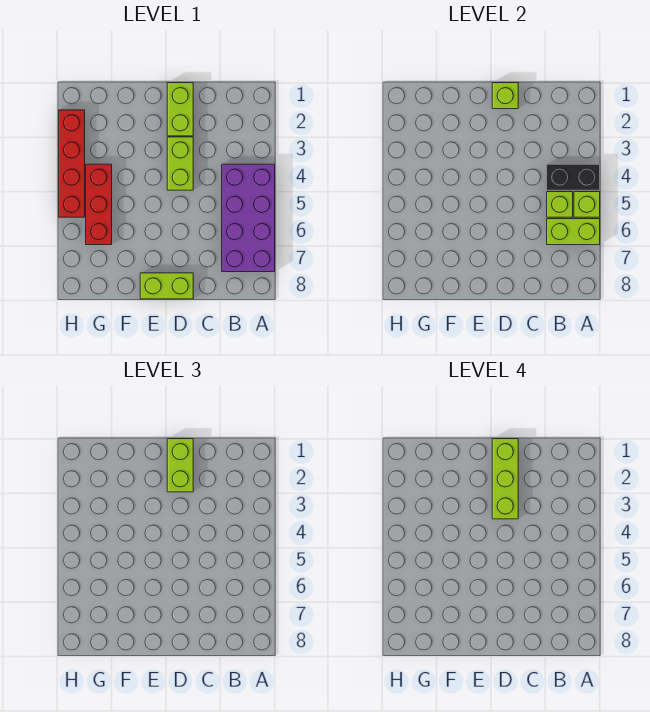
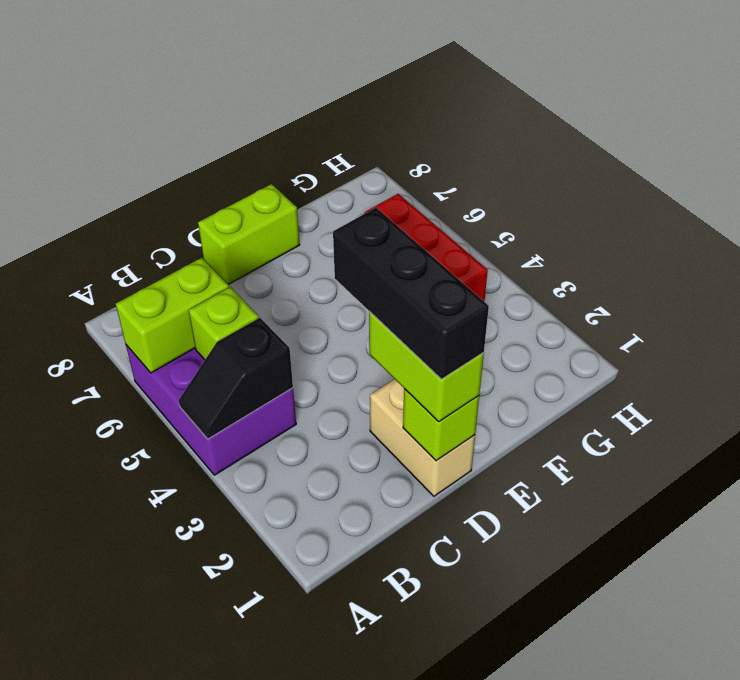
purple brick A4:B7 level 1 -> purple brick A4:B6 level 1
black brick A4:B4 level 2 -> black slope A4:B4 level 2 top B
lime brick A5 level 2 -> none
lime brick D1:D2 level 1 -> tan brick D1:D2 level 1
lime brick D1:D3 level 4 -> black brick D1:D3 level 4
lime brick D3:D4 level 1 -> none
red brick H2:H5 level 1 -> none

